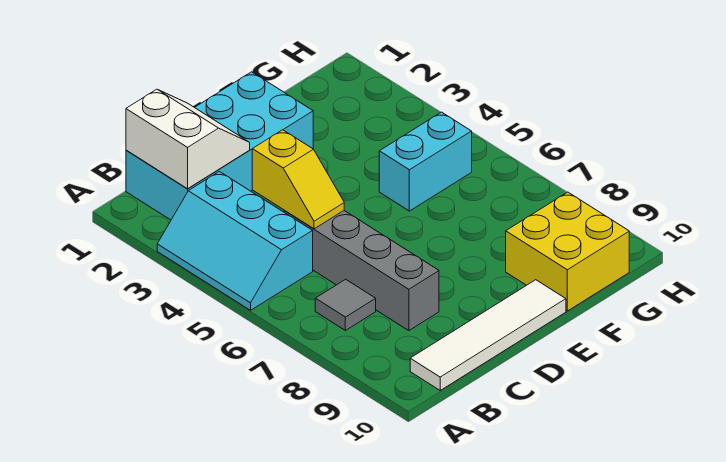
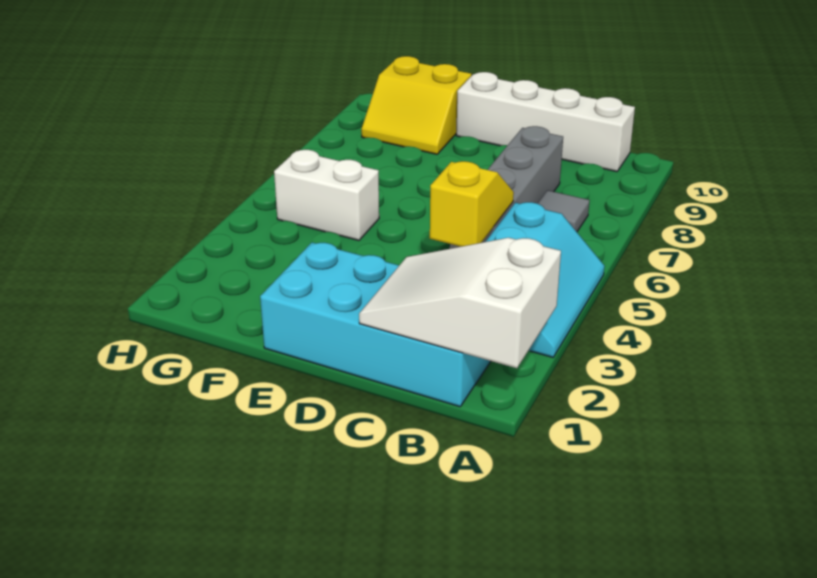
white slope B1:C2 level 2 top B -> white slope A1:C2 level 2 top A
white tile B10:E10 level 1 -> white brick B10:E10 level 1
cyan brick F5:G5 level 1 -> white brick F5:G5 level 1
yellow brick F9:G10 level 1 -> yellow slope F9:G10 level 1 top 10

